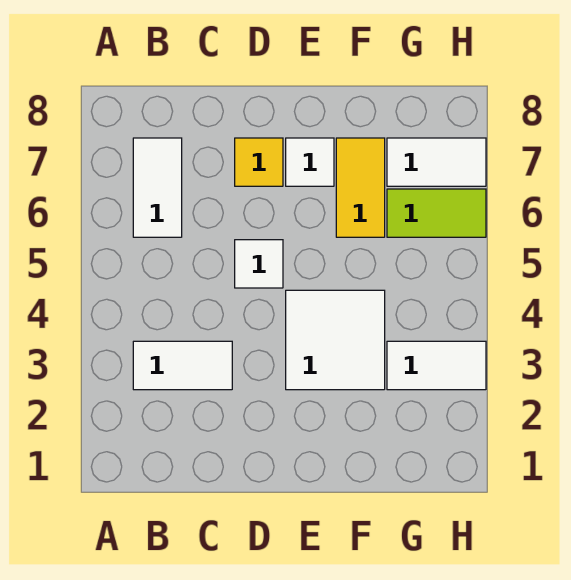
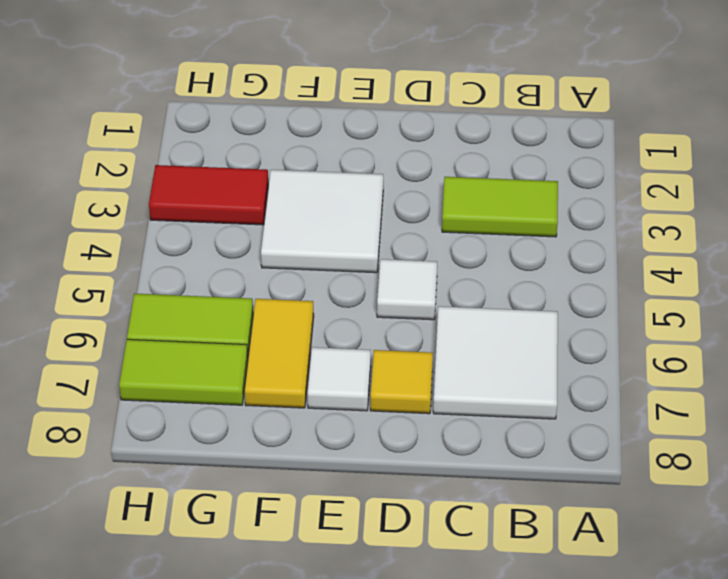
white tile B3:C3 level 1 -> lime tile B3:C3 level 1
white tile B6:B7 level 1 -> white tile B6:C7 level 1
white tile G3:H3 level 1 -> red tile G3:H3 level 1
white tile G7:H7 level 1 -> lime tile G7:H7 level 1

